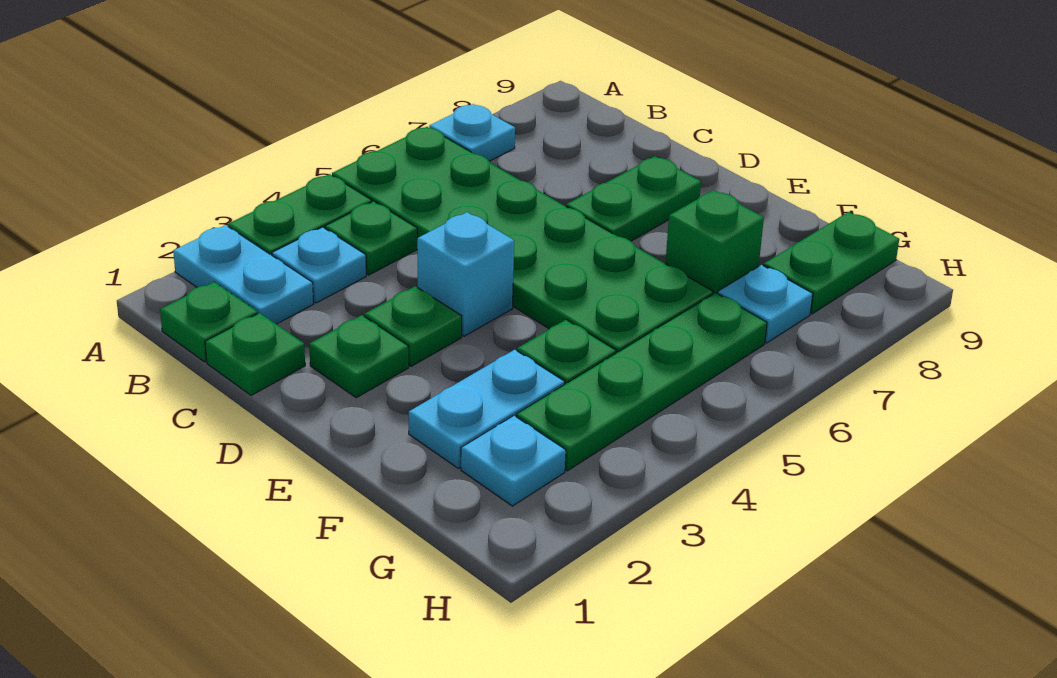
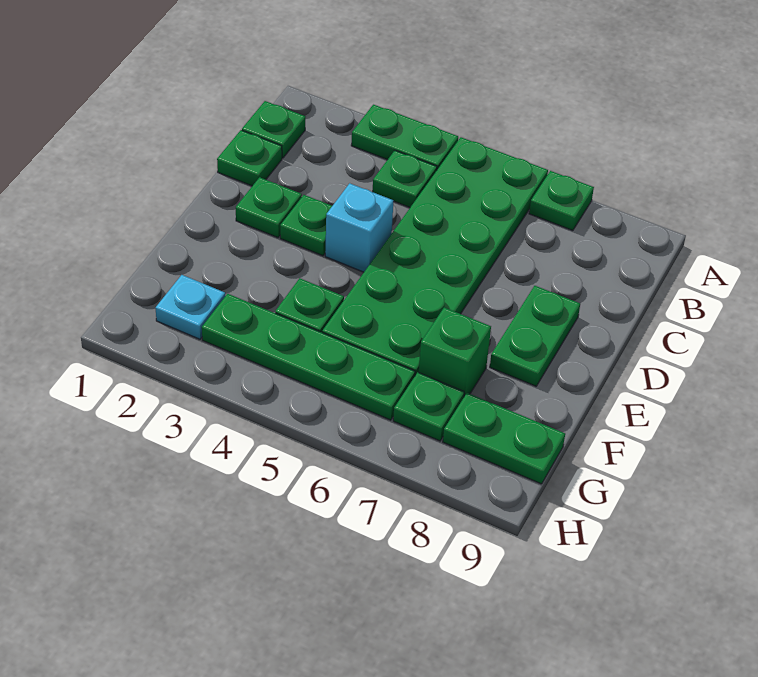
cyan plate A2:B2 level 1 -> none
cyan plate A7 level 1 -> green plate A7 level 1
cyan plate B3 level 1 -> none
green plate D7:D8 level 1 -> green plate D8:E8 level 1
cyan plate F2:F3 level 1 -> none
cyan plate G7 level 1 -> green plate G7 level 1

